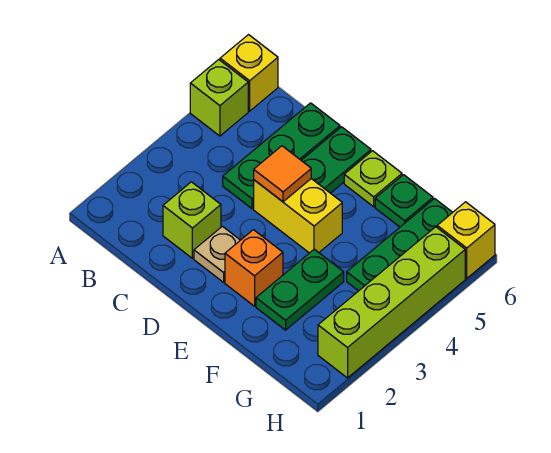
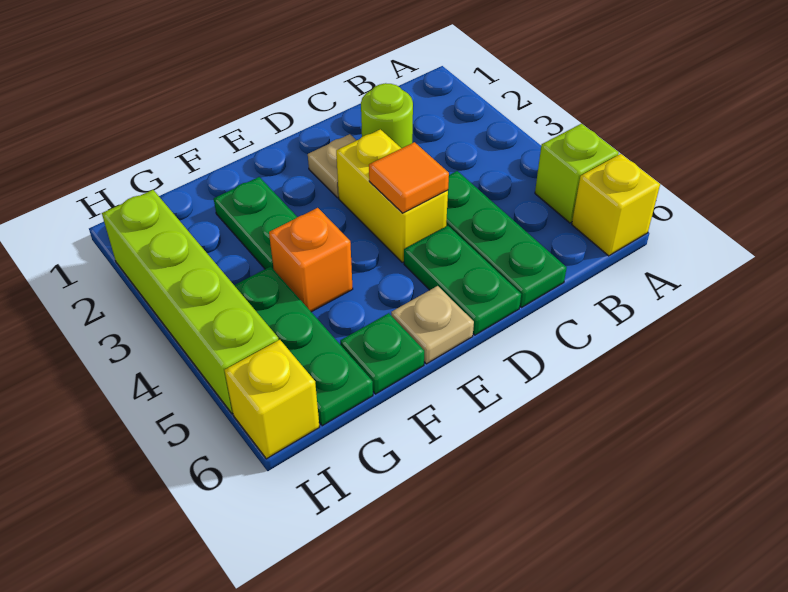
lime brick C2 level 1 -> lime round brick C2 level 1
yellow brick D4:E4 level 1 -> yellow brick D3:D4 level 1
orange brick E2 level 1 -> orange brick F4 level 1
lime plate E6 level 1 -> tan plate E6 level 1

